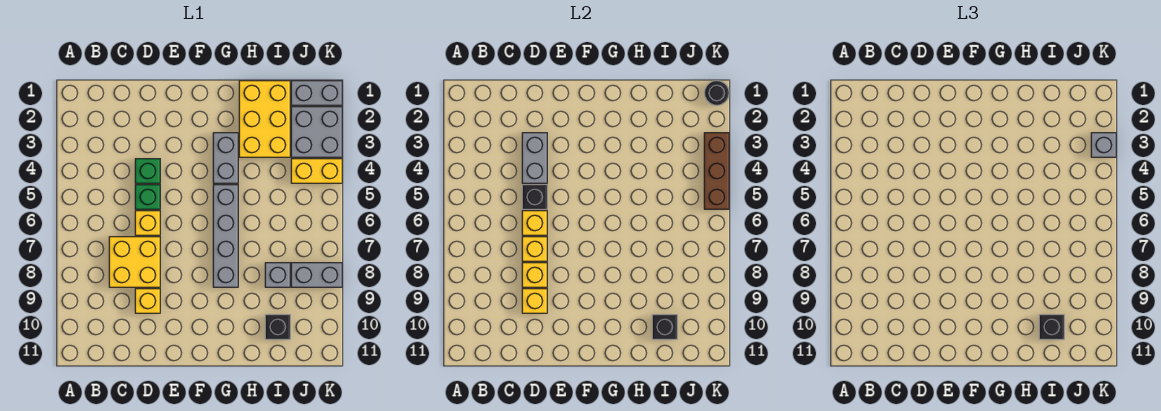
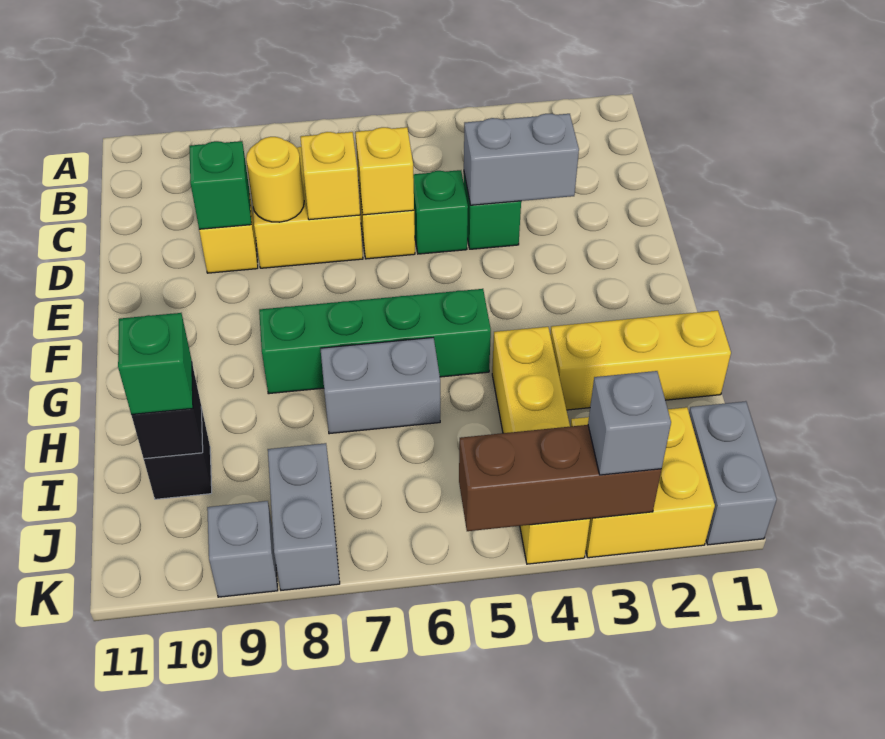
black brick D5 level 2 -> none
yellow brick D8 level 2 -> yellow round brick D8 level 2
yellow brick D9 level 2 -> green brick D9 level 2
grey brick G3:G4 level 1 -> grey brick H6:H7 level 1
grey brick G5:G8 level 1 -> green brick G5:G8 level 1
yellow brick H1:I3 level 1 -> yellow brick H1:H3 level 1
grey brick I8 level 1 -> grey brick K9 level 1
black brick I10 level 3 -> green brick I10 level 3
grey brick J2:K3 level 1 -> yellow brick J2:K3 level 1
yellow brick J4:K4 level 1 -> yellow brick H4:K4 level 1
black round brick K1 level 2 -> none

